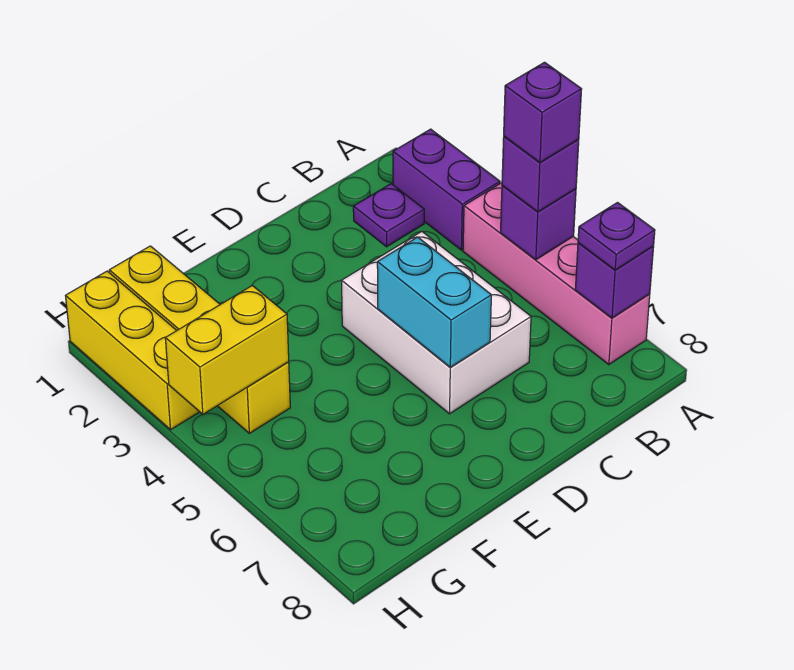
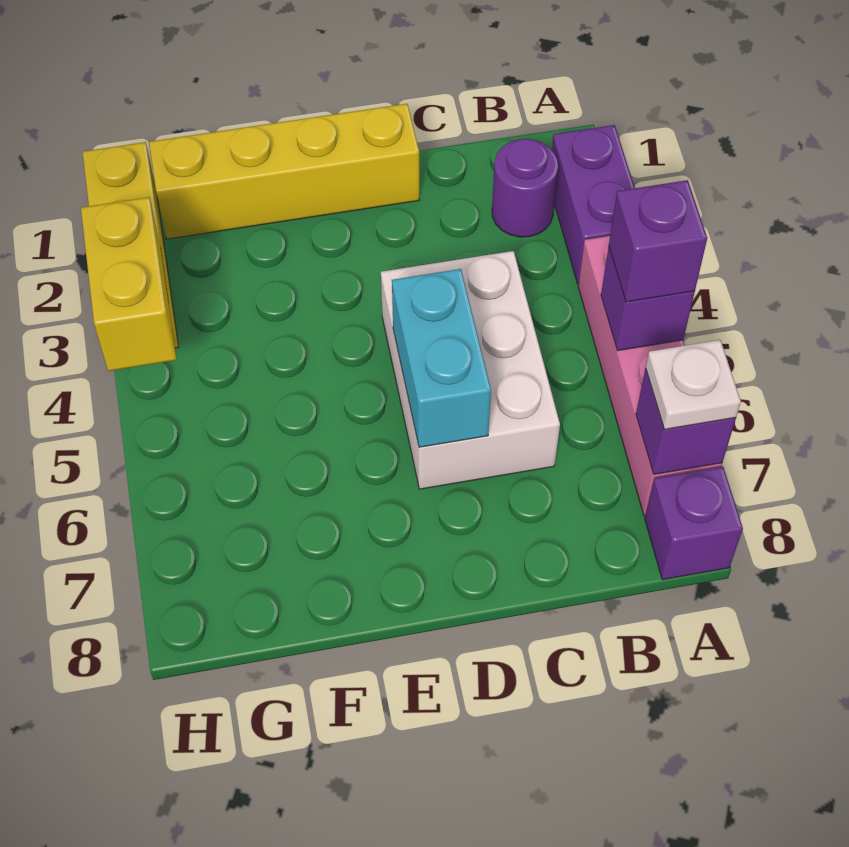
purple brick A5 level 4 -> purple brick A8 level 1
purple plate A7 level 3 -> white plate A7 level 3
purple plate B2 level 1 -> purple round brick B2 level 1
yellow brick G1:G4 level 1 -> yellow brick D1:G1 level 1
yellow brick G4:H4 level 2 -> yellow brick H3:H4 level 2

